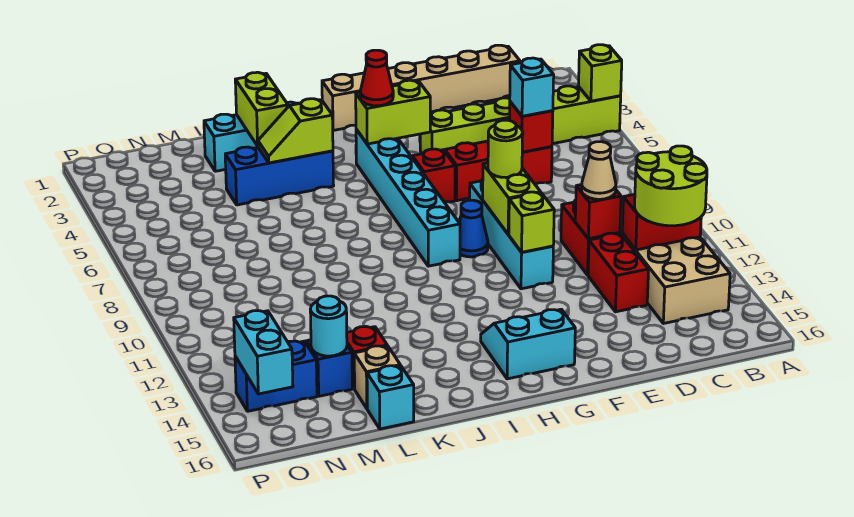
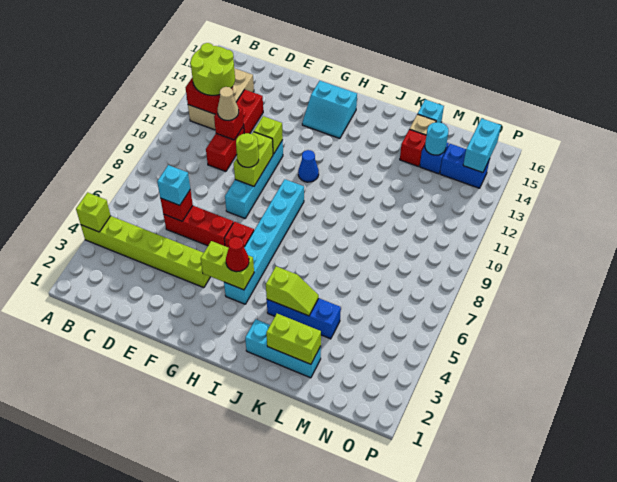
tan brick C1:H1 level 1 -> none
blue cone G9 level 1 -> blue cone H11 level 1
lime brick K2:K3 level 2 -> lime brick K2:L2 level 2

